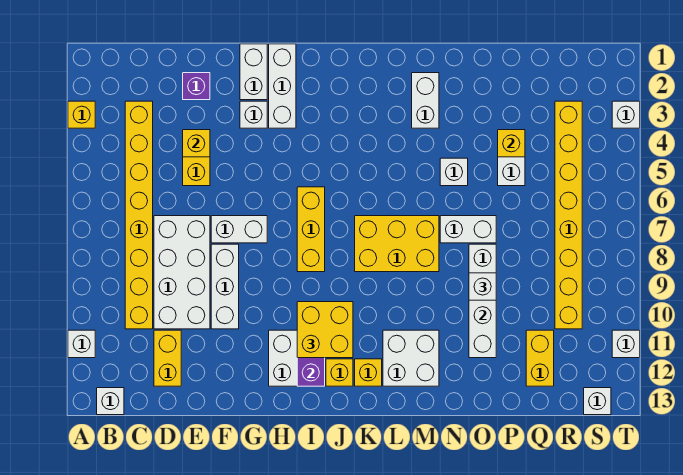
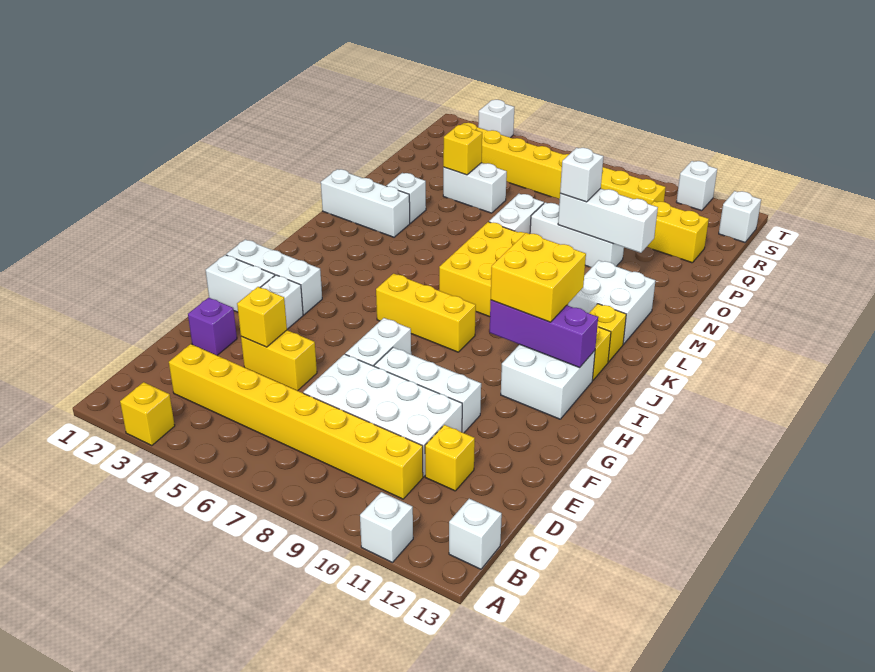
yellow brick D11:D12 level 1 -> yellow brick D11 level 1
white brick M2:M3 level 1 -> white brick M1:M3 level 1
white brick N5 level 1 -> white brick N3 level 1

